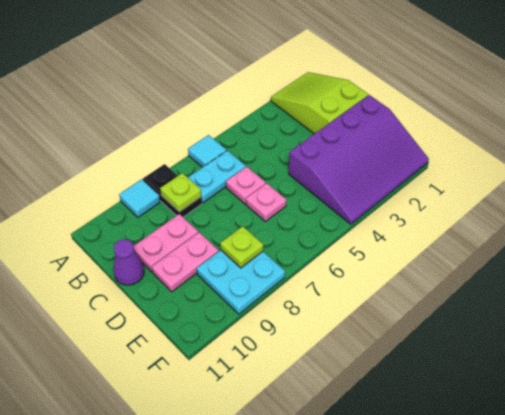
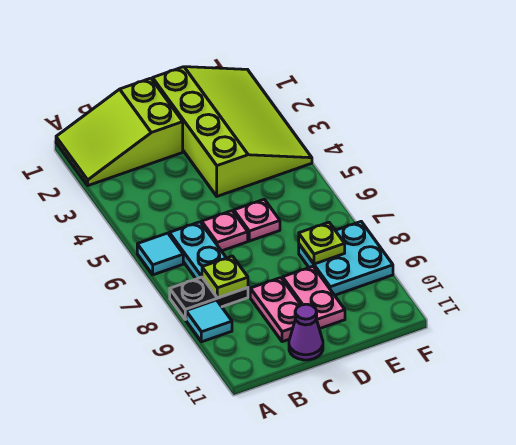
purple slope D1:F4 level 1 top D -> lime slope D1:F4 level 1 top D

